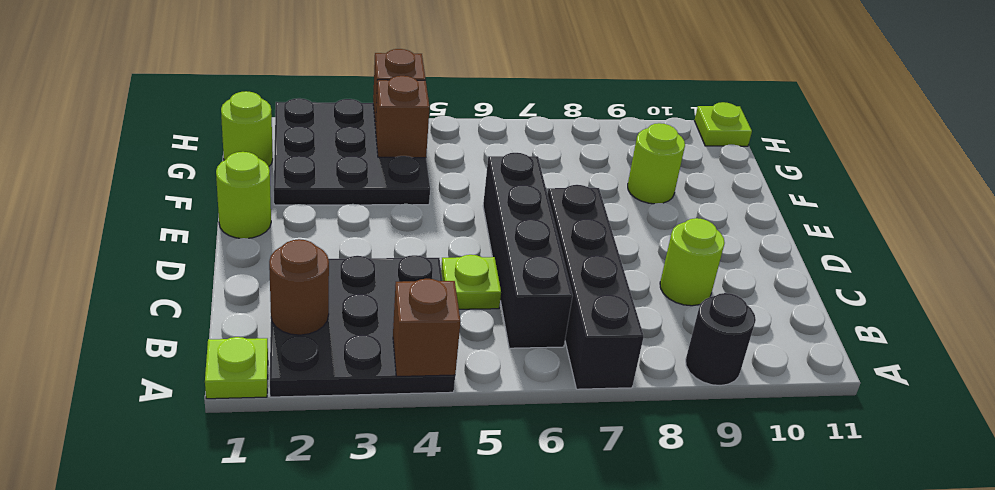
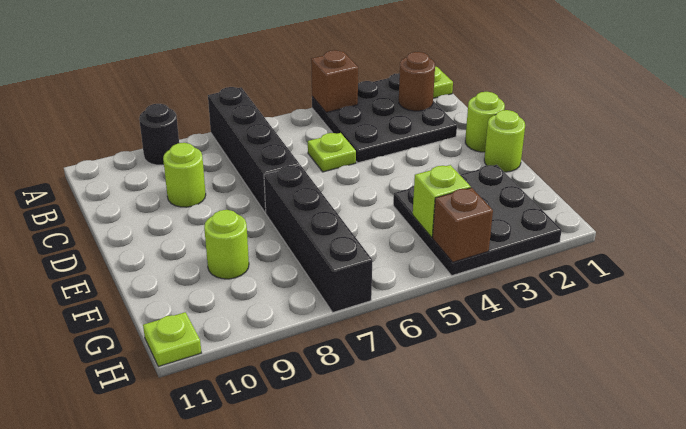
black brick B6:E6 level 1 -> black brick E7:H7 level 1
lime round brick G1 level 1 -> lime round brick D1 level 1
brown brick G4 level 2 -> lime brick G4 level 2

